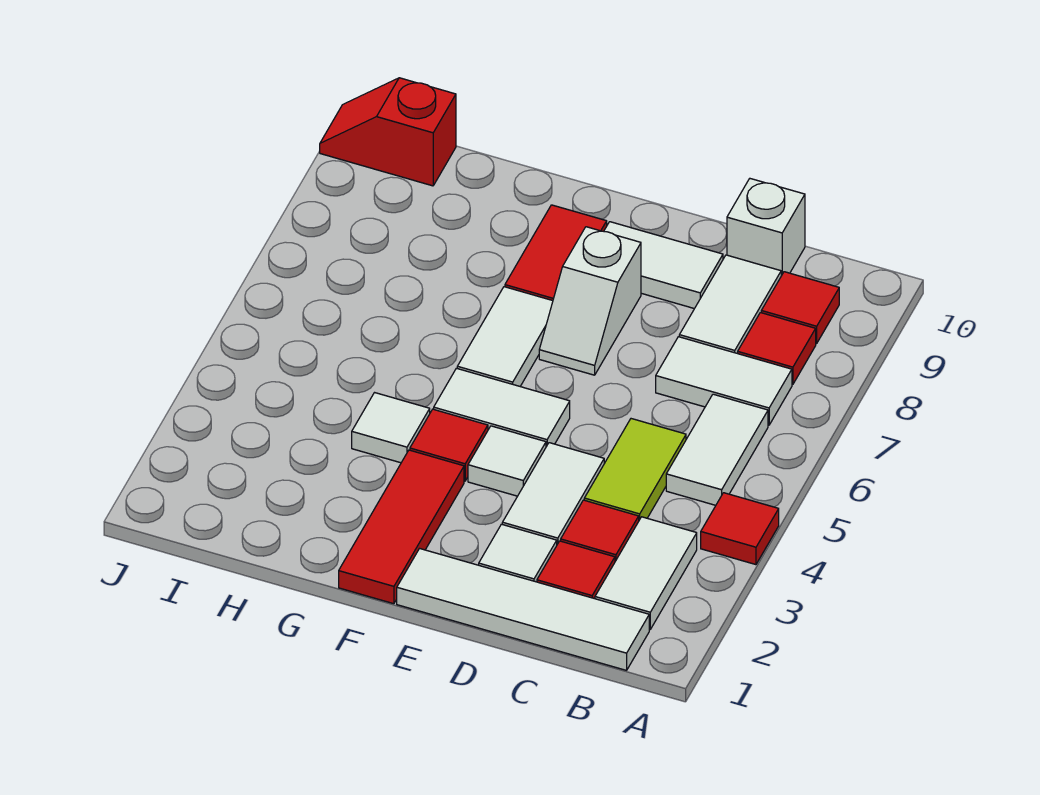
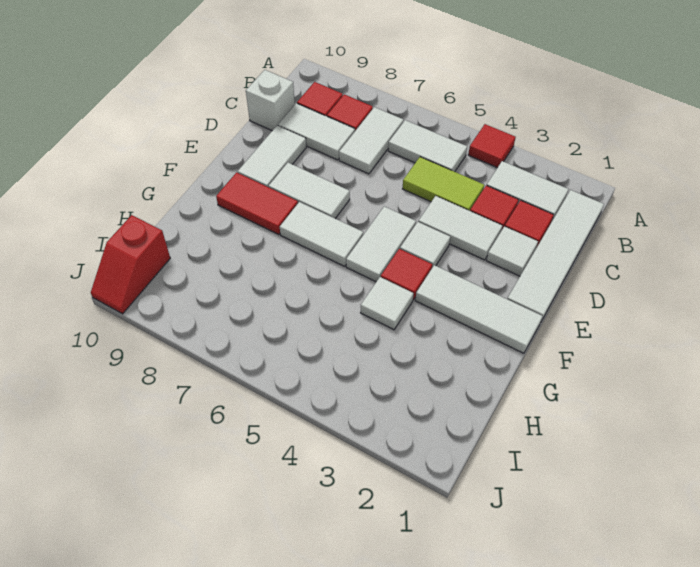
white slope E7:E8 level 1 top 8 -> white tile E7:E8 level 1
red tile F1:F3 level 1 -> white tile F1:F3 level 1

